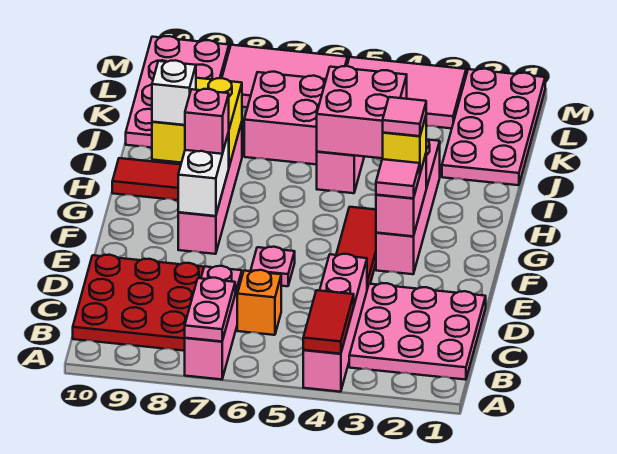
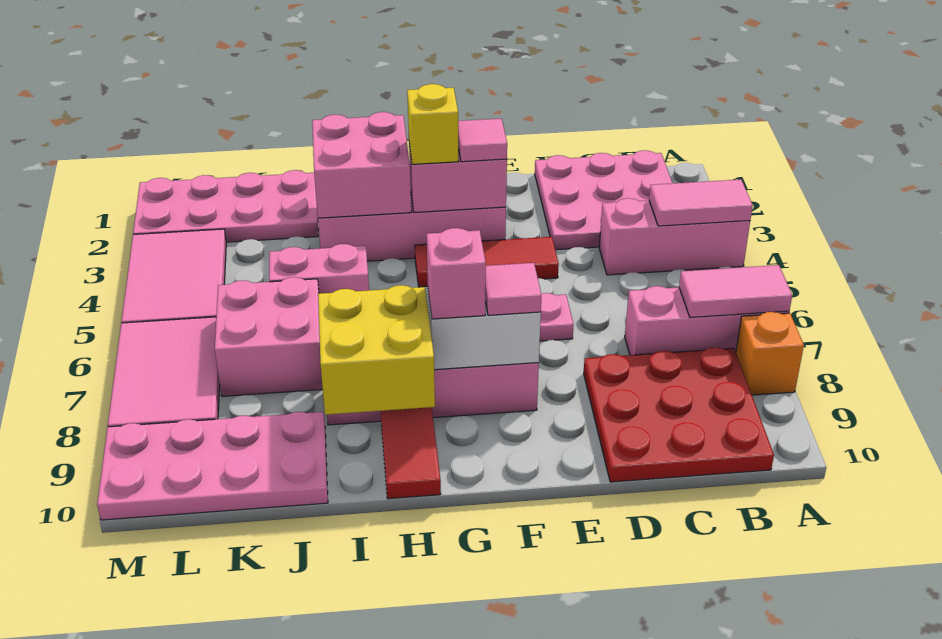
pink brick A4:D4 level 1 -> pink brick A4:C4 level 1
red tile A4:B4 level 2 -> pink tile A4:B4 level 2
pink plate A7:B7 level 2 -> pink tile A7:B7 level 2
orange brick C6 level 1 -> orange brick A8 level 1
pink tile G3 level 4 -> pink tile F8 level 3
white brick H9 level 3 -> none
pink brick I4:J5 level 2 -> pink brick H2:I3 level 2

